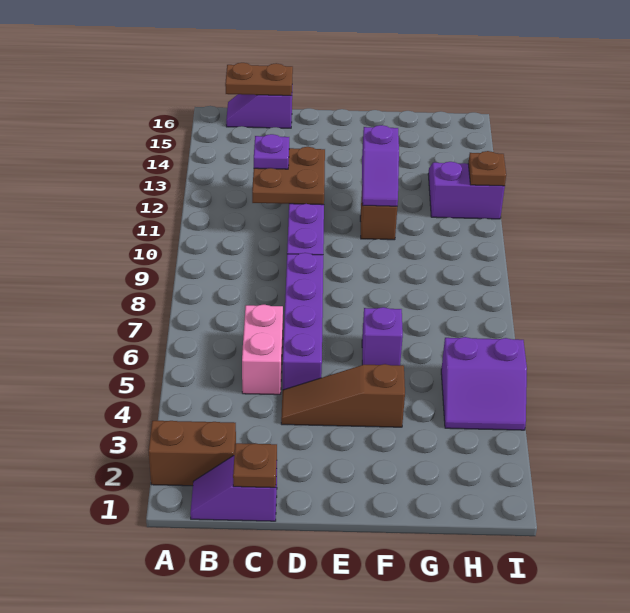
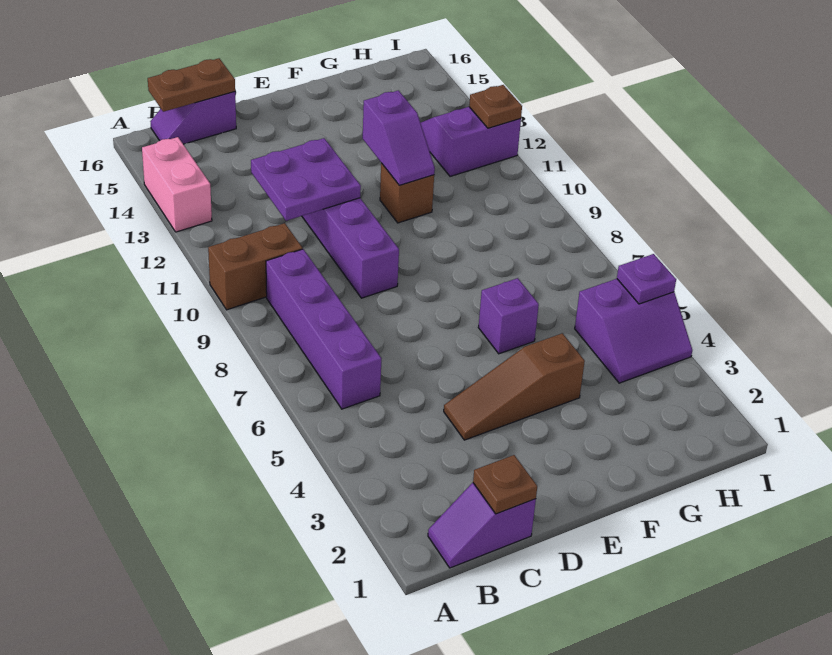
brown brick A2:B2 level 1 -> brown brick A10:B10 level 1
pink brick C5:C6 level 1 -> pink brick A13:A14 level 1
brown plate C11:D12 level 2 -> purple plate C11:D12 level 2
purple plate C12 level 3 -> purple plate I5 level 2
purple brick D5:D8 level 1 -> purple brick B6:B9 level 1

